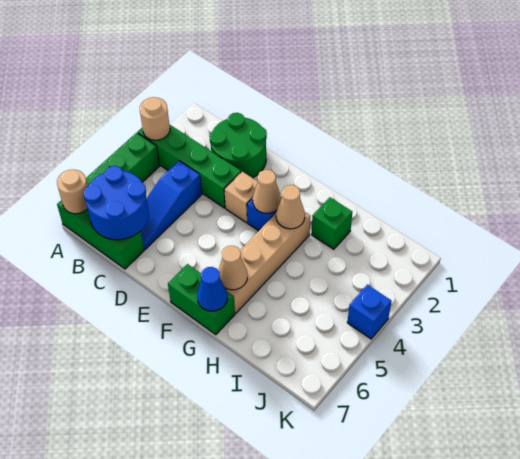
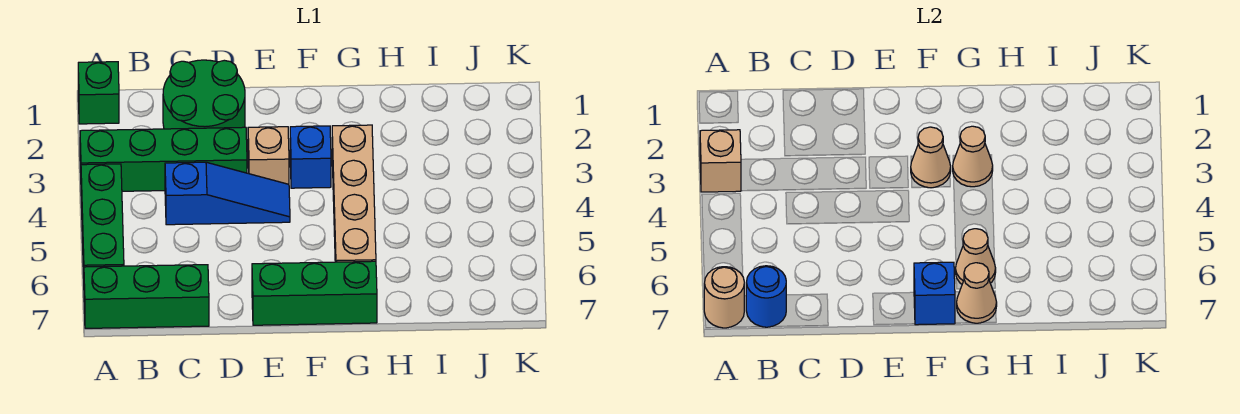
tan round brick A3 level 2 -> tan brick A3 level 2
blue round brick B6:C7 level 2 -> blue round brick B7 level 2
blue slope C4:C6 level 1 top 4 -> blue slope C4:E4 level 1 top C
green brick F7:G7 level 1 -> green brick E7:G7 level 1
blue cone G7 level 2 -> tan cone G7 level 2
green brick H2 level 1 -> green brick A1 level 1
blue brick K4 level 1 -> blue brick F7 level 2

